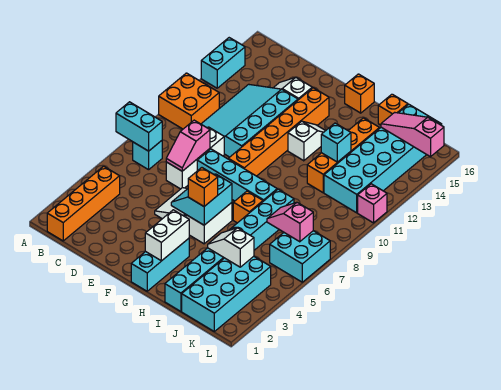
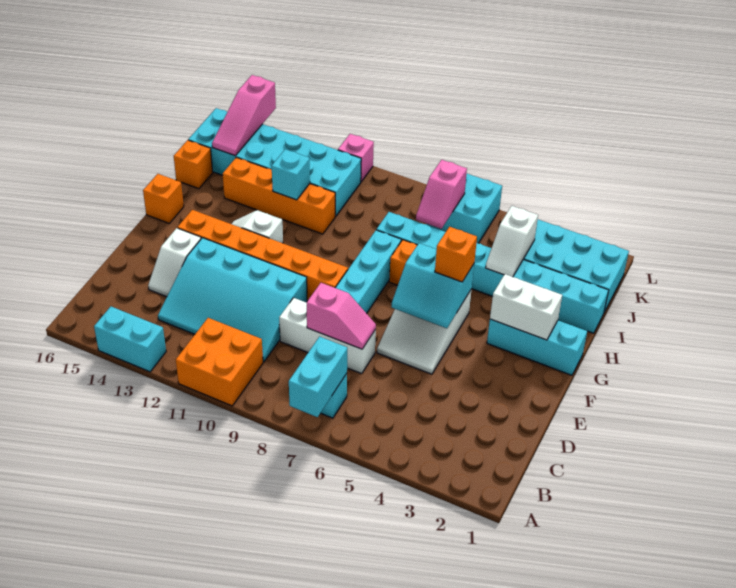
orange brick B1:B4 level 1 -> none

